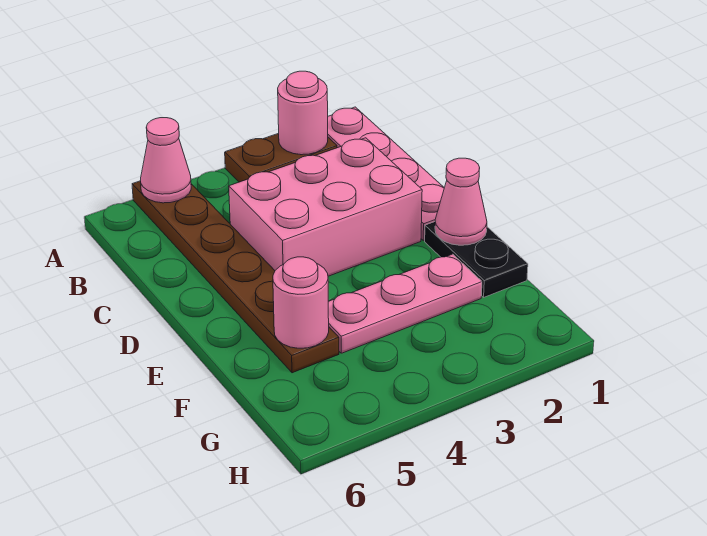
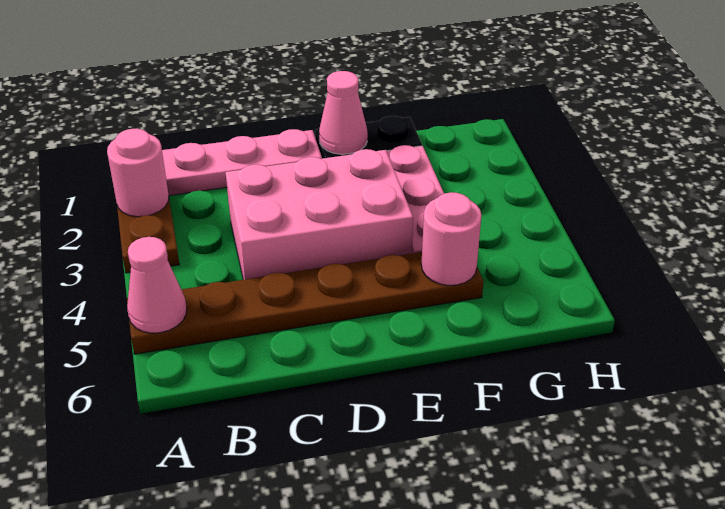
pink brick C2:D4 level 1 -> pink brick C3:E4 level 1

